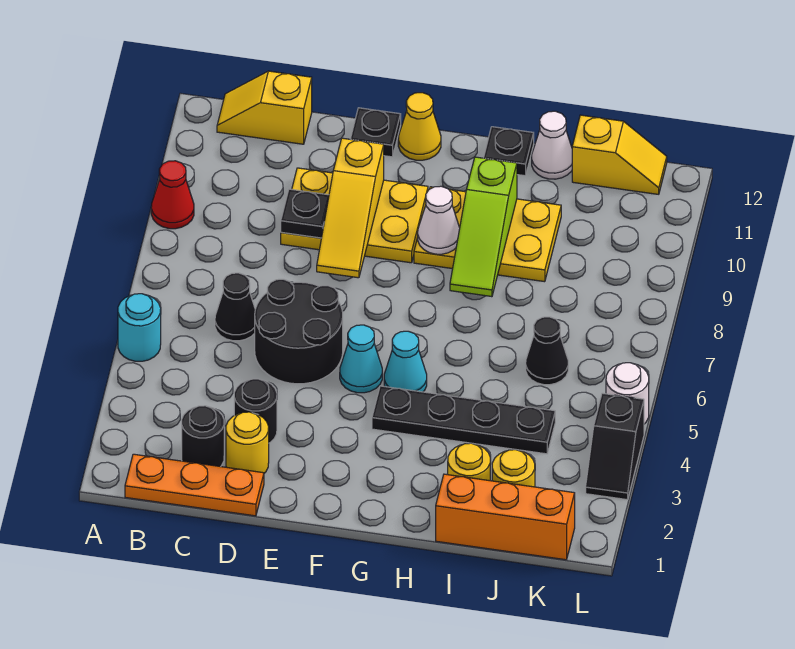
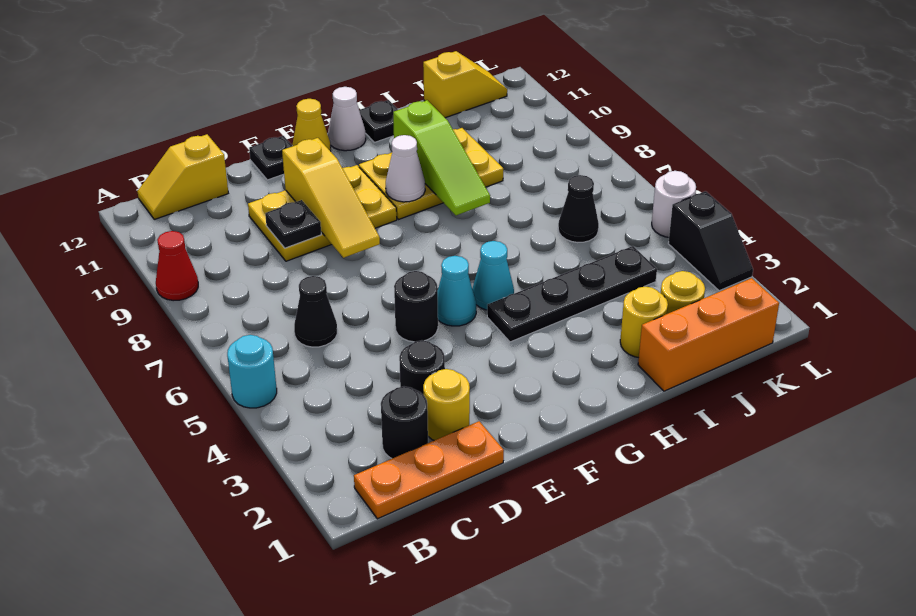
black round brick D5:E6 level 1 -> black round brick E5 level 1
white cone I12 level 1 -> white cone G12 level 1

